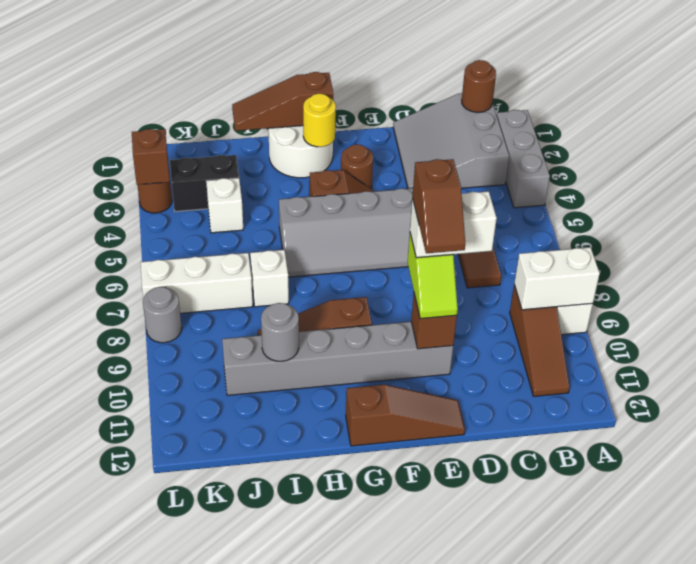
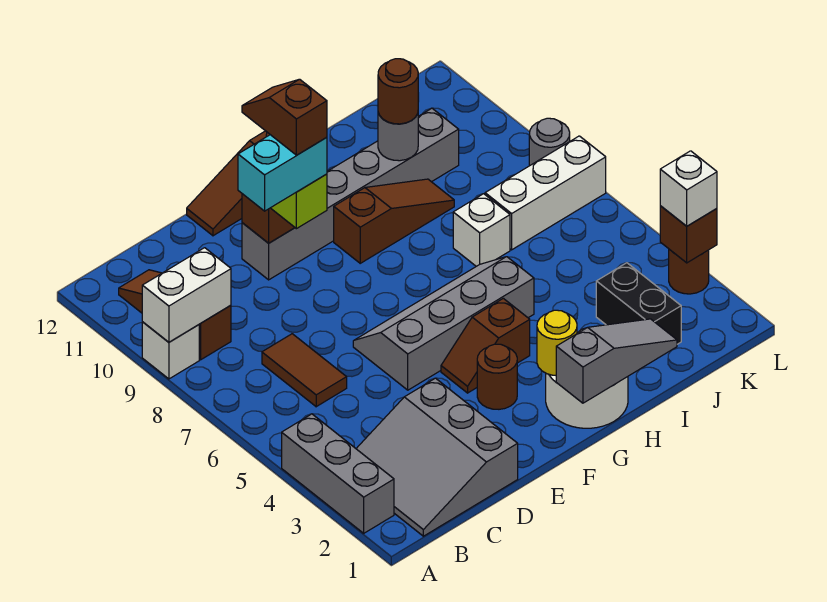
grey slope B1:D3 level 1 top B -> grey slope B1:D3 level 1 top D
brown round brick B1 level 2 -> brown round brick I10 level 3
white brick D9:E9 level 4 -> cyan brick D9:E9 level 4
brown slope G1:I1 level 2 top G -> grey slope G1:I1 level 2 top G
black brick J3:K3 level 1 -> black brick J2:J3 level 1
white brick J4 level 1 -> white brick L3 level 3

